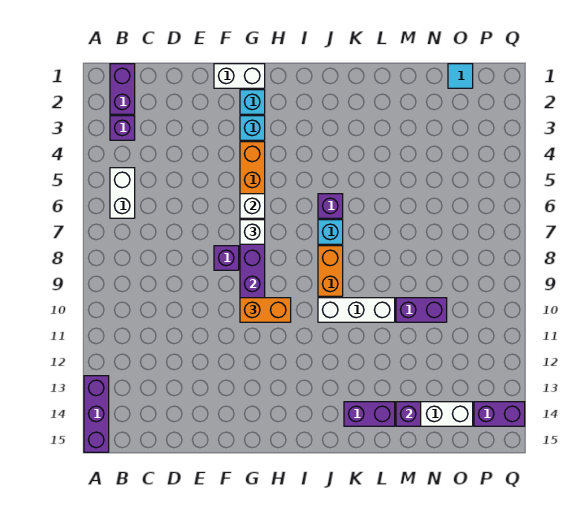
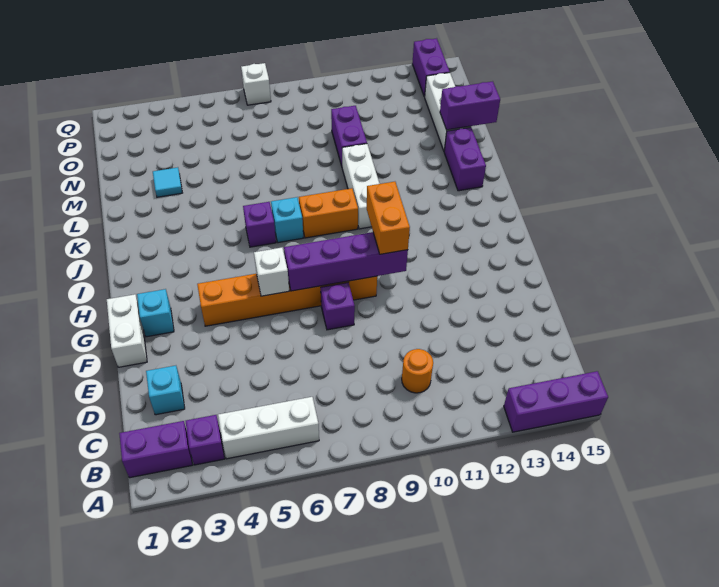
white brick B5:B6 level 1 -> white brick B4:B6 level 1
none -> orange round brick C10 level 1
cyan brick G3 level 1 -> cyan brick D2 level 1
white brick G7 level 3 -> white brick Q7 level 1
purple brick M14 level 2 -> purple brick M14:M15 level 2
cyan tile O1 level 1 -> cyan tile M3 level 1

